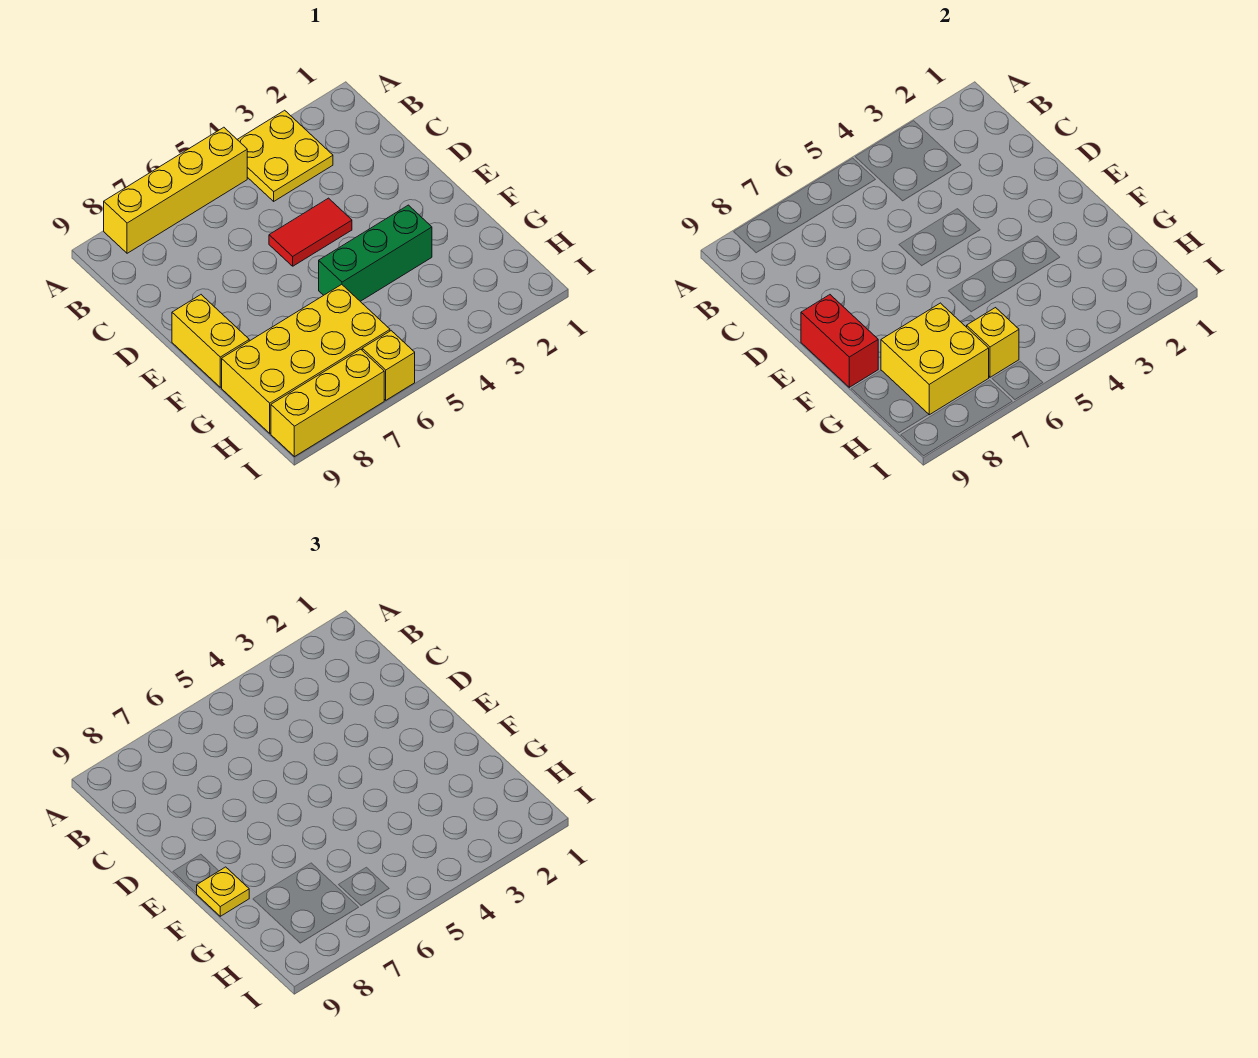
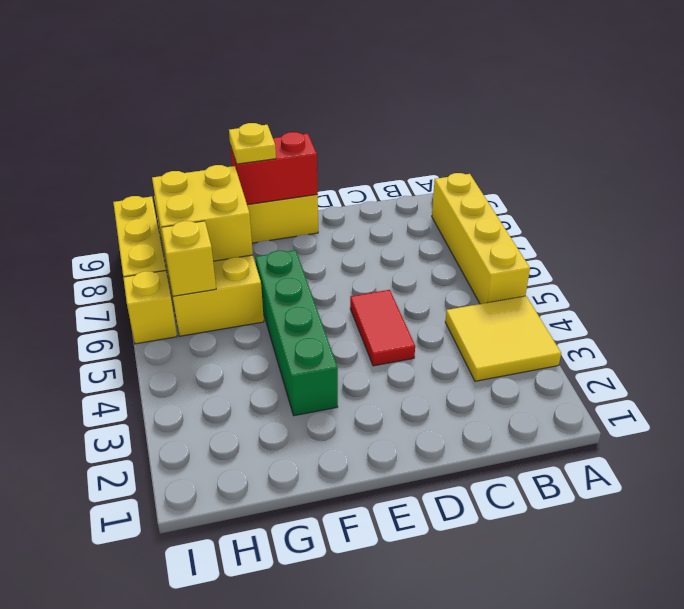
yellow plate A3:B4 level 1 -> yellow tile A3:B4 level 1
green brick F3:F5 level 1 -> green brick F3:F6 level 1

